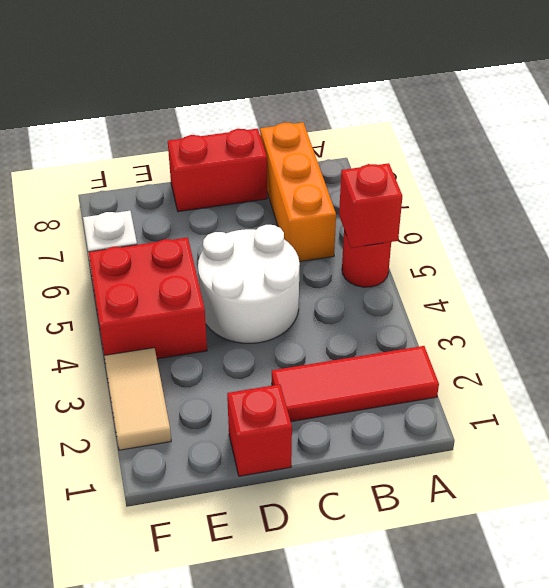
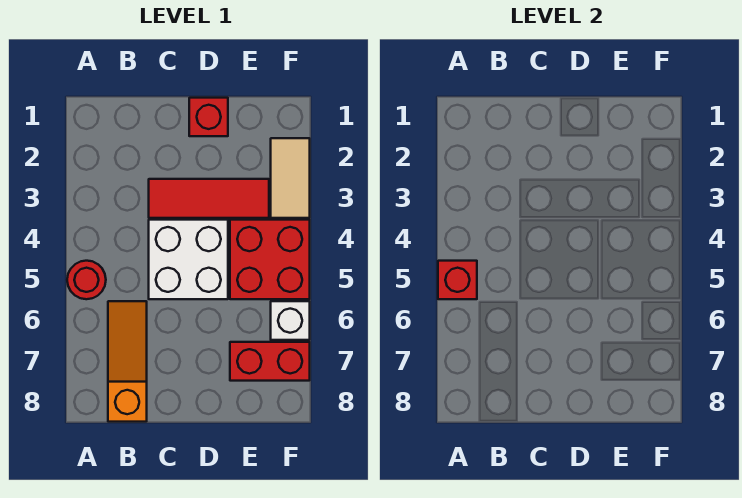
red tile A2:C2 level 1 -> red tile C3:E3 level 1
orange brick B6:B8 level 1 -> orange slope B6:B8 level 1 top 8
white round brick C4:D5 level 1 -> white brick C4:D5 level 1
red brick C8:D8 level 1 -> red brick E7:F7 level 1

